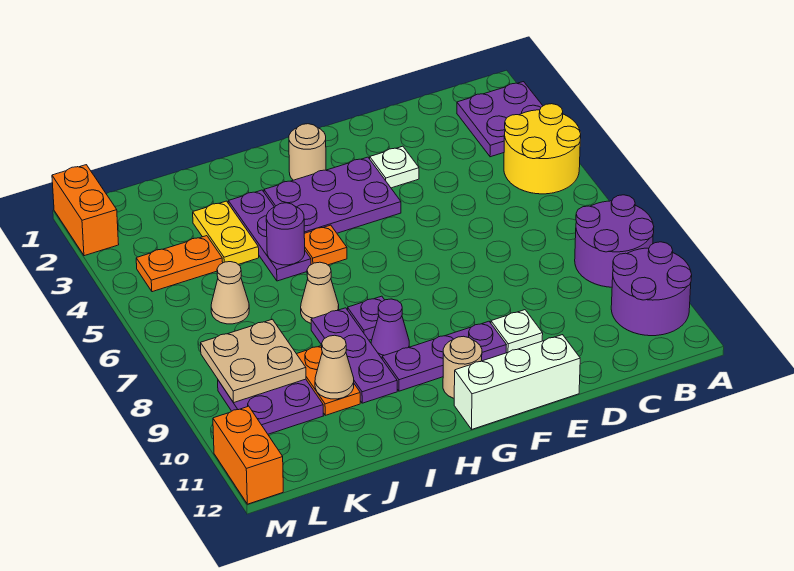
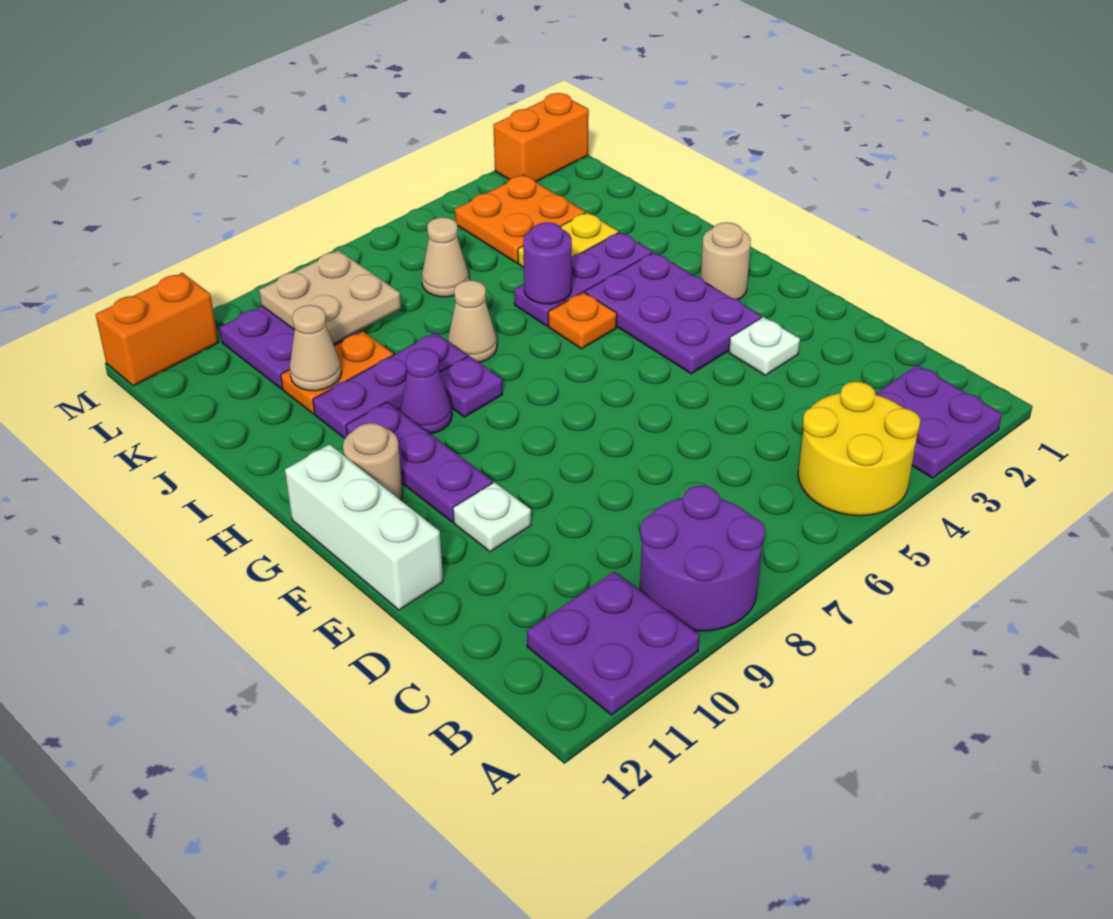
purple round brick A10:B11 level 1 -> purple plate A10:B11 level 1
orange plate K4:L4 level 1 -> orange plate K3:L4 level 1

